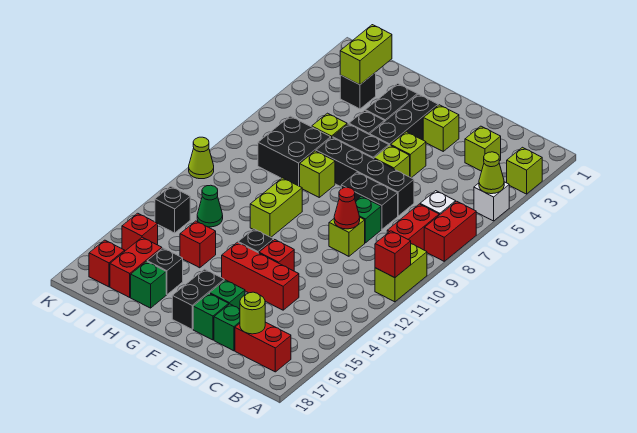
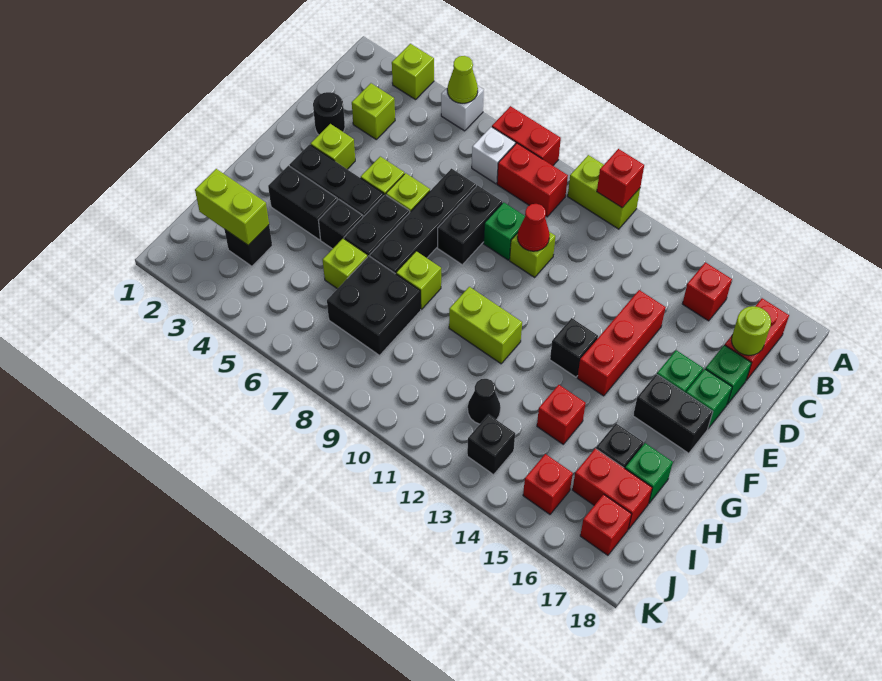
none -> black round brick D2 level 1
red brick E13 level 1 -> red brick B15 level 1
green cone I12 level 1 -> black cone I12 level 1
lime cone K10 level 1 -> none

